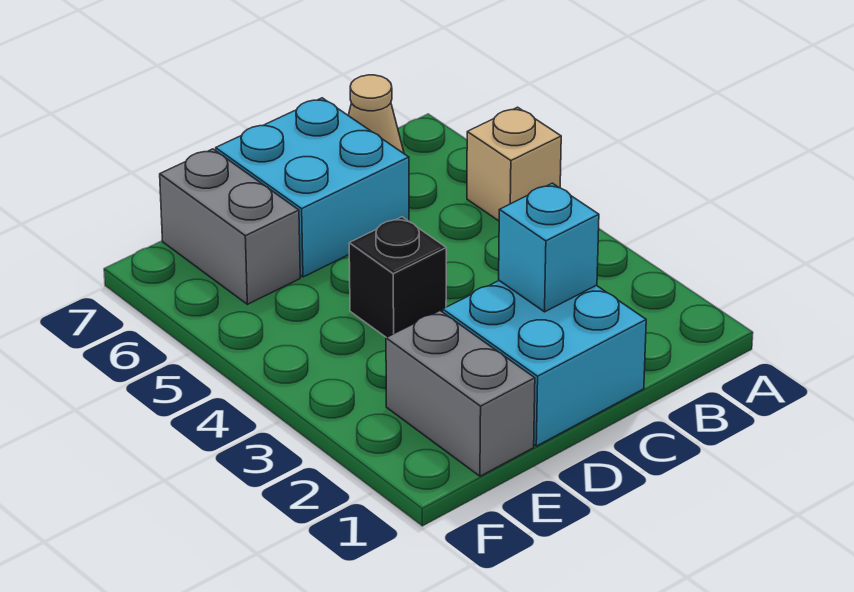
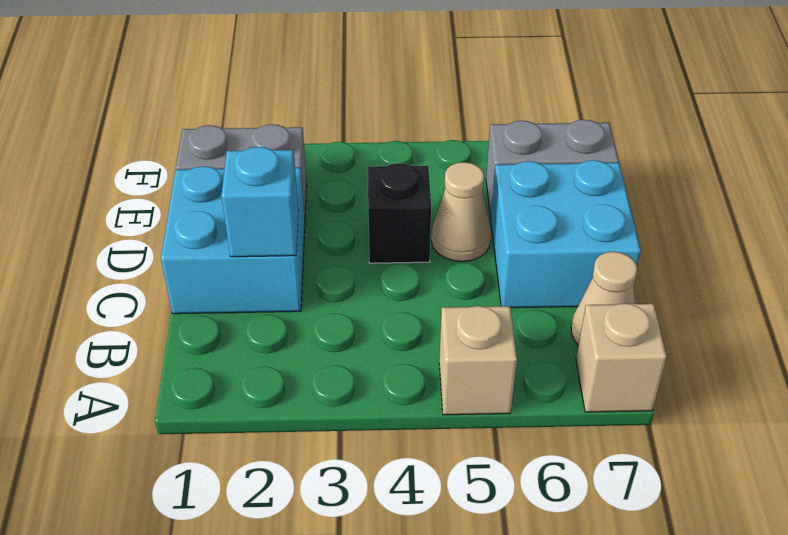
none -> tan brick A7 level 1
none -> tan cone D5 level 1

